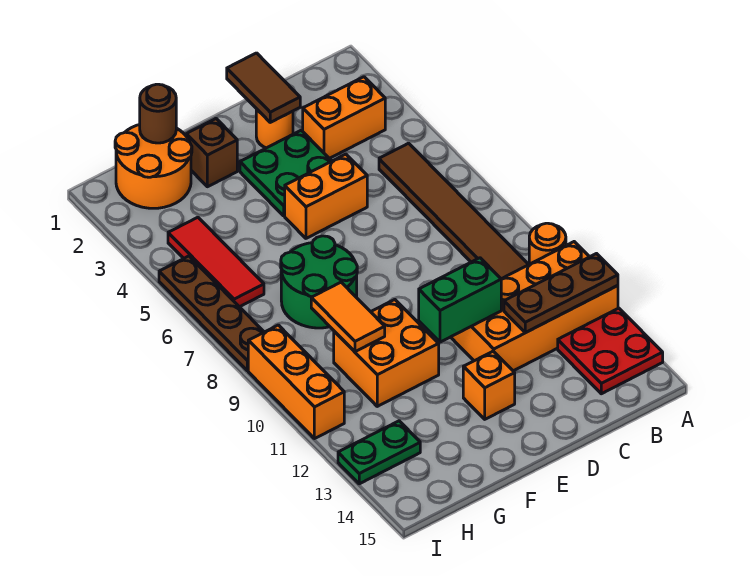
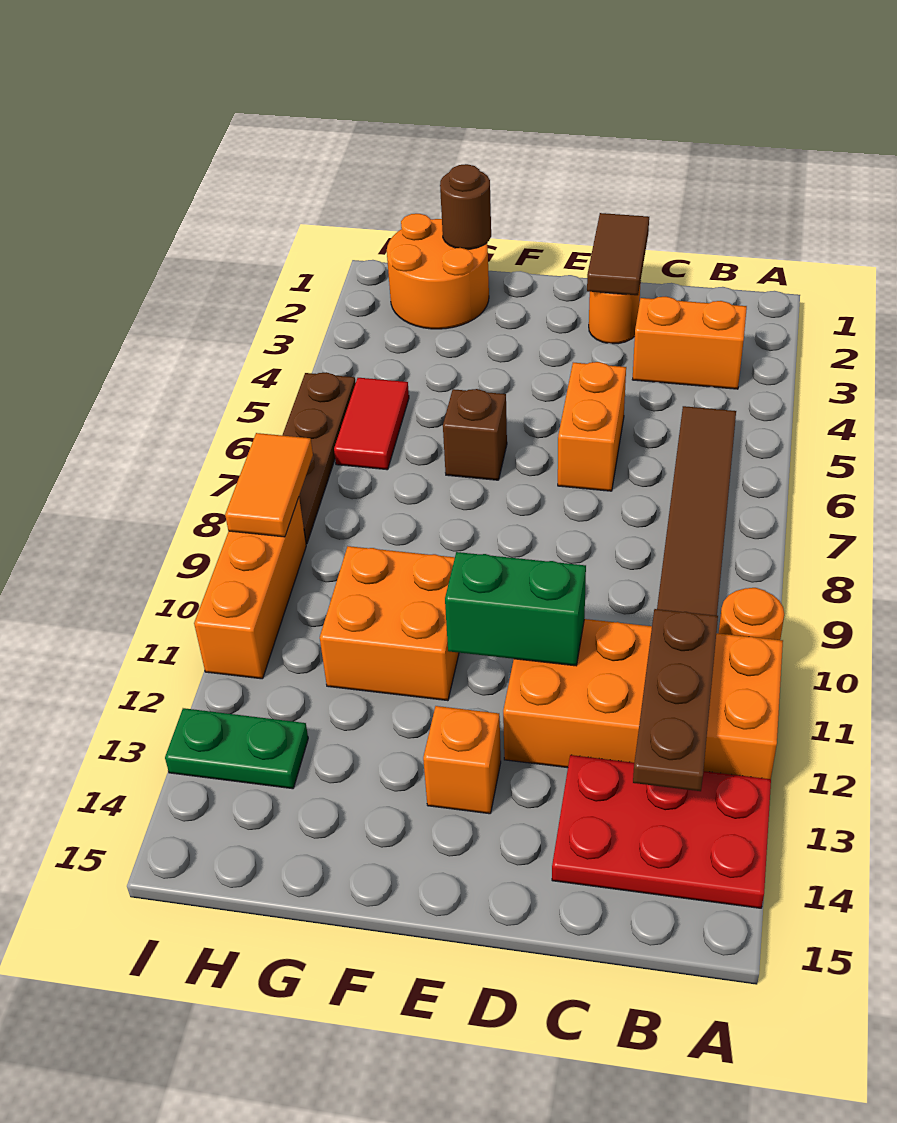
brown plate A12:C12 level 2 -> brown plate B11:B13 level 2
red plate A13:B14 level 1 -> red plate A13:C14 level 1
green plate D3:E4 level 1 -> none
orange brick D5:E5 level 1 -> orange brick D5:D6 level 1
brown brick F2 level 1 -> brown brick F6 level 1
green round brick F7:G8 level 1 -> none
orange tile G9:G10 level 2 -> orange tile I8:I9 level 2
red tile H4:H6 level 1 -> red tile H5:H6 level 1

